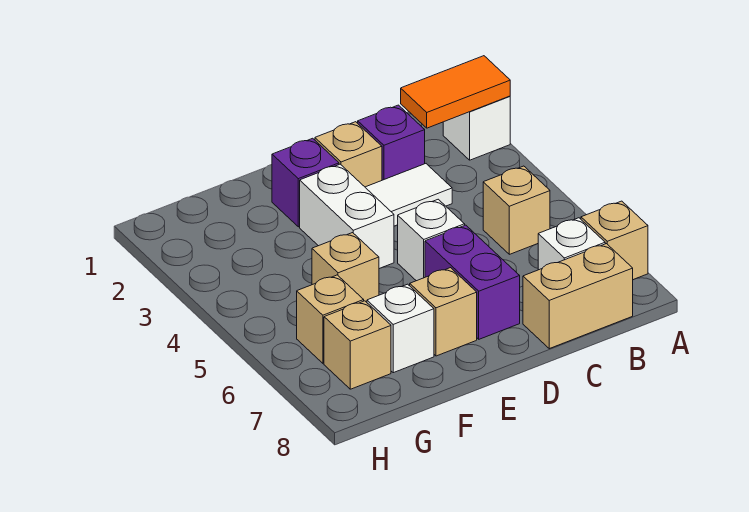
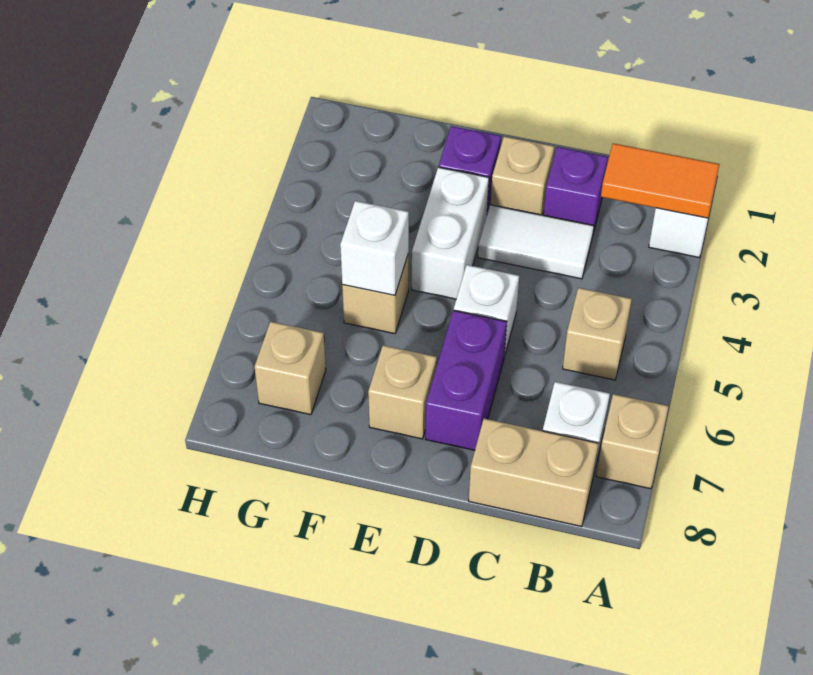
white brick F7 level 1 -> white brick F5 level 2
tan brick G6 level 1 -> none

